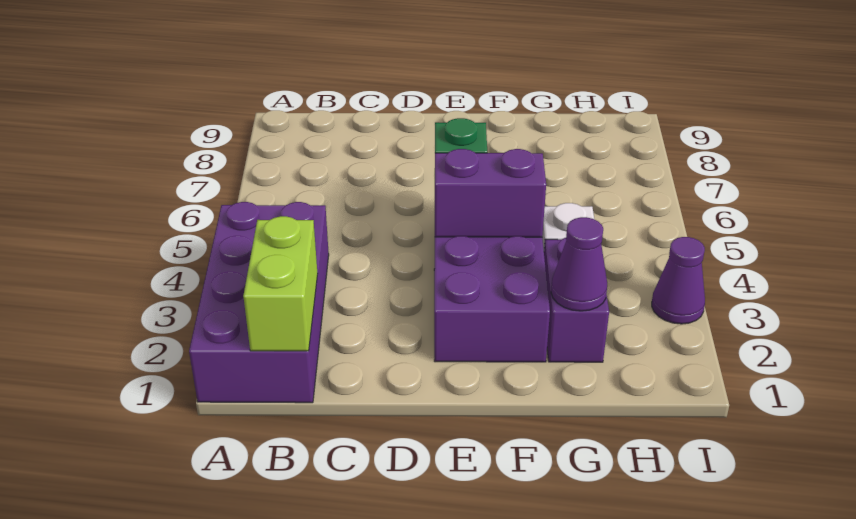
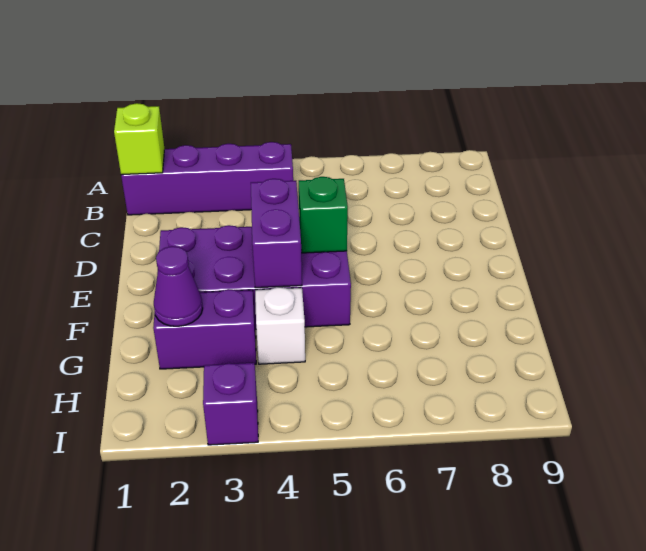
purple brick A1:B4 level 1 -> purple brick B1:B4 level 1
lime brick B1:B2 level 2 -> lime brick B1 level 2
purple cone I3 level 1 -> purple brick I3 level 1

